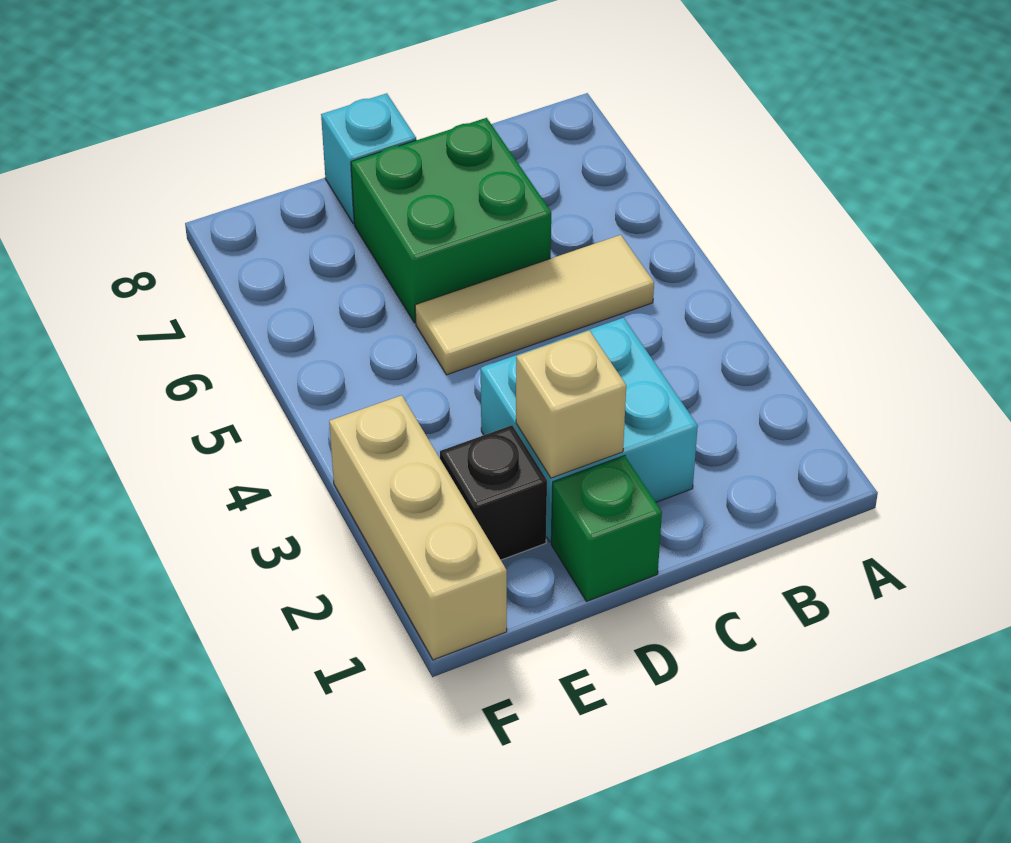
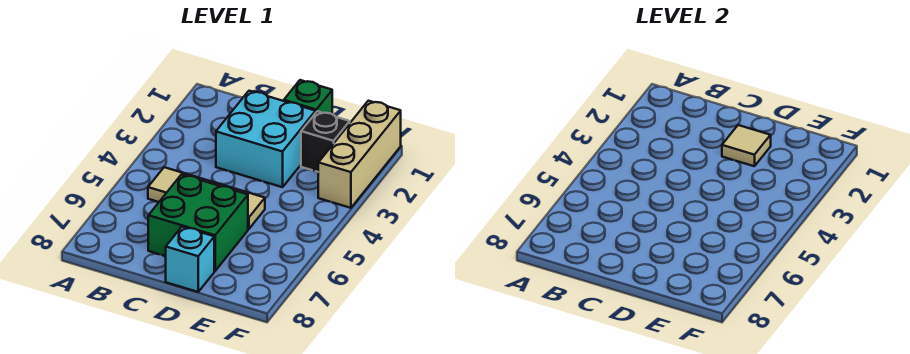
tan brick D2 level 2 -> tan tile D2 level 2

